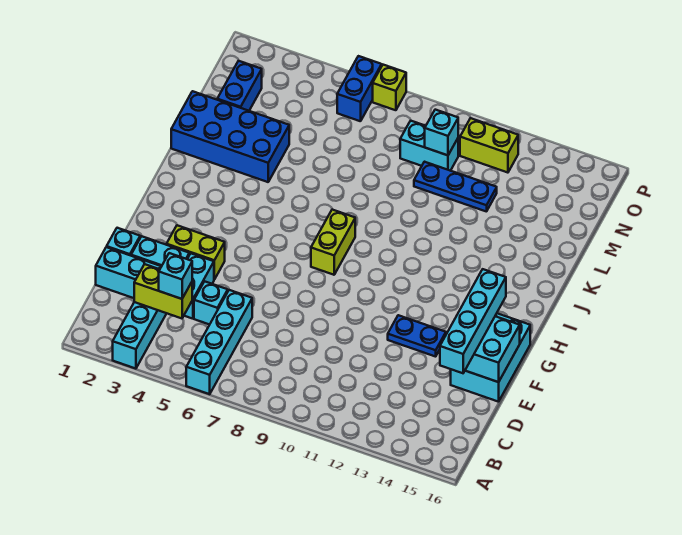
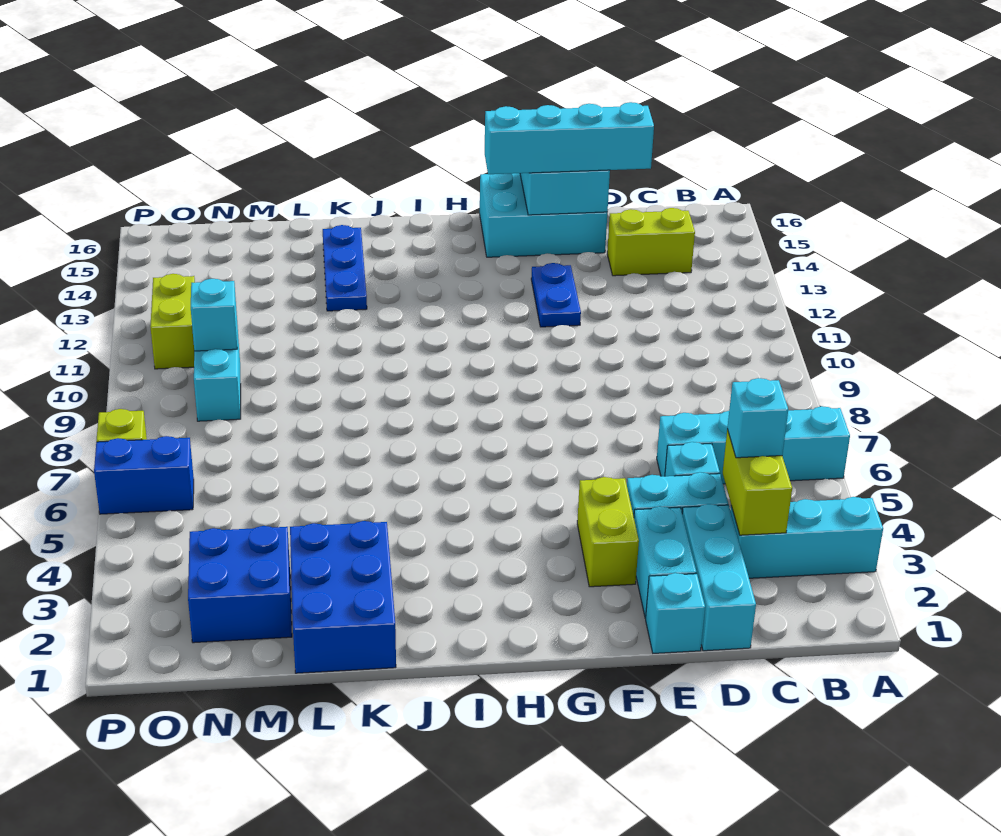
lime brick H8:I8 level 1 -> lime brick C14:D14 level 1
blue brick K1:L4 level 1 -> blue brick K1:L3 level 1
blue brick M2:N2 level 1 -> blue brick M2:N3 level 1
blue plate M10:M12 level 1 -> blue plate K13:K15 level 1

